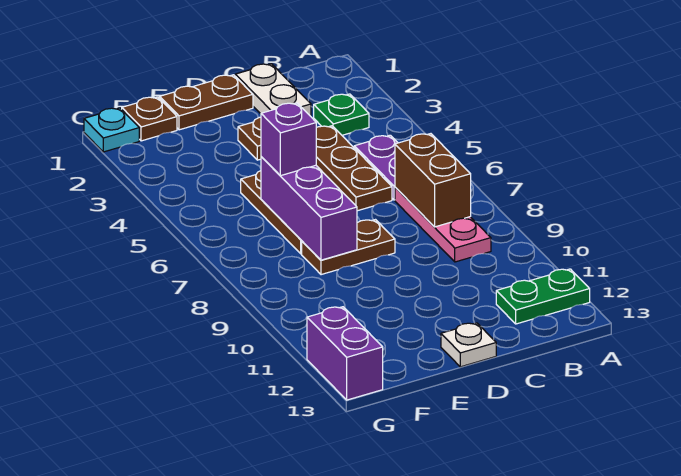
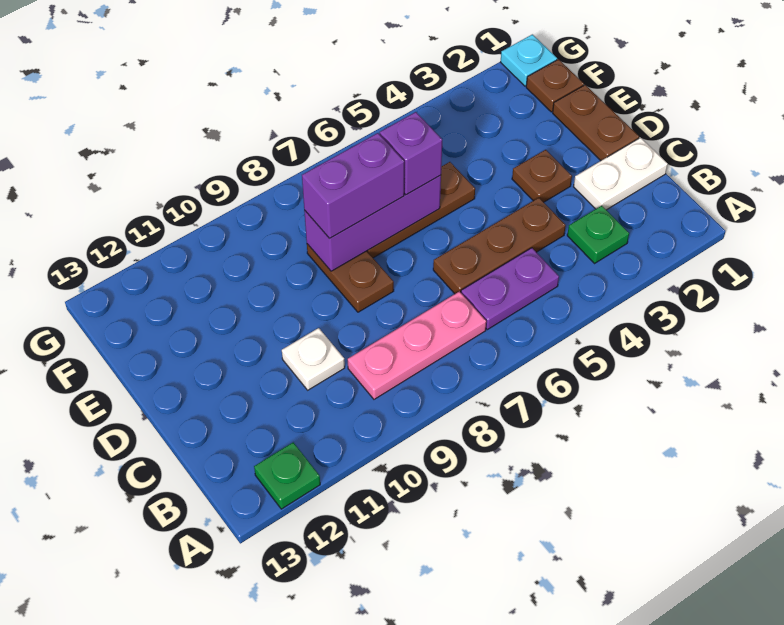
green plate A12:B12 level 1 -> green plate A12 level 1
brown brick B7:B8 level 2 -> none
white plate D13 level 1 -> white plate C10 level 1
purple brick G12:G13 level 1 -> purple brick E7:E8 level 3

